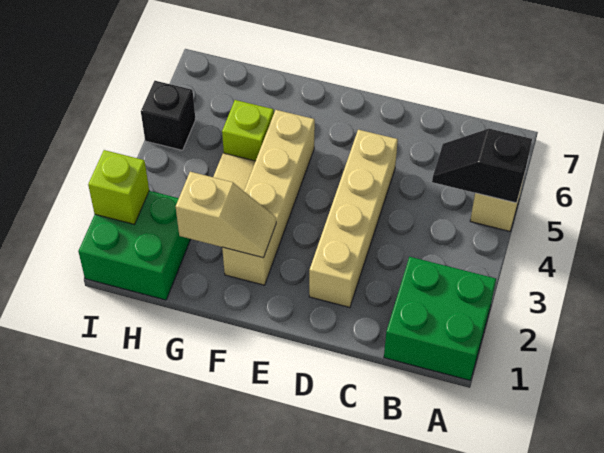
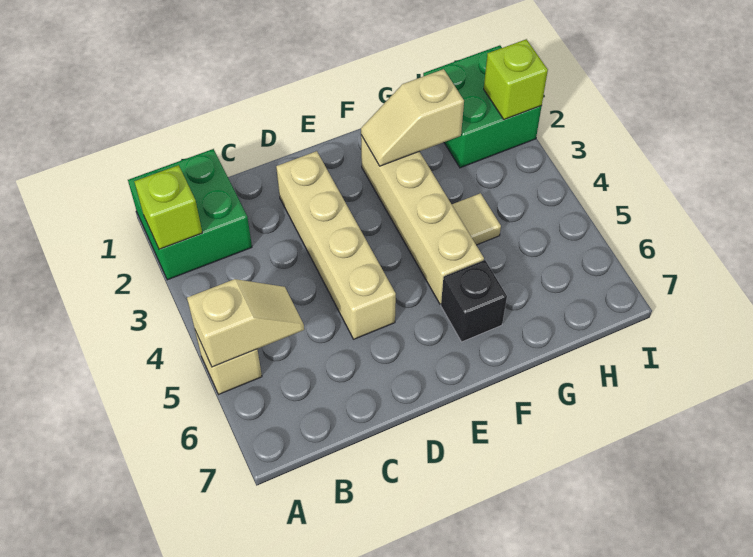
black slope A5:B5 level 2 top A -> tan slope A5:B5 level 2 top A
lime brick G5 level 1 -> lime brick A2 level 2
black brick I5 level 1 -> black brick F6 level 1

